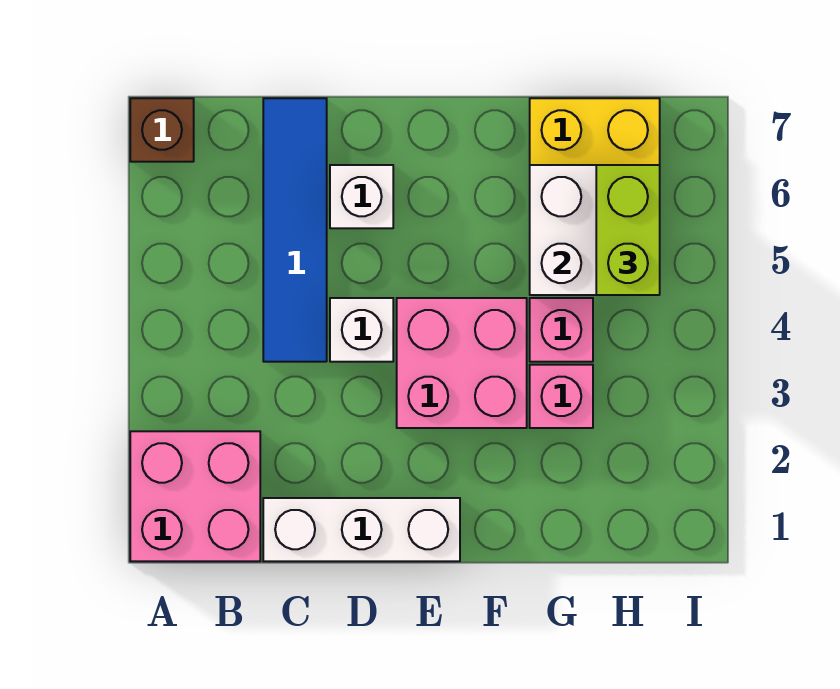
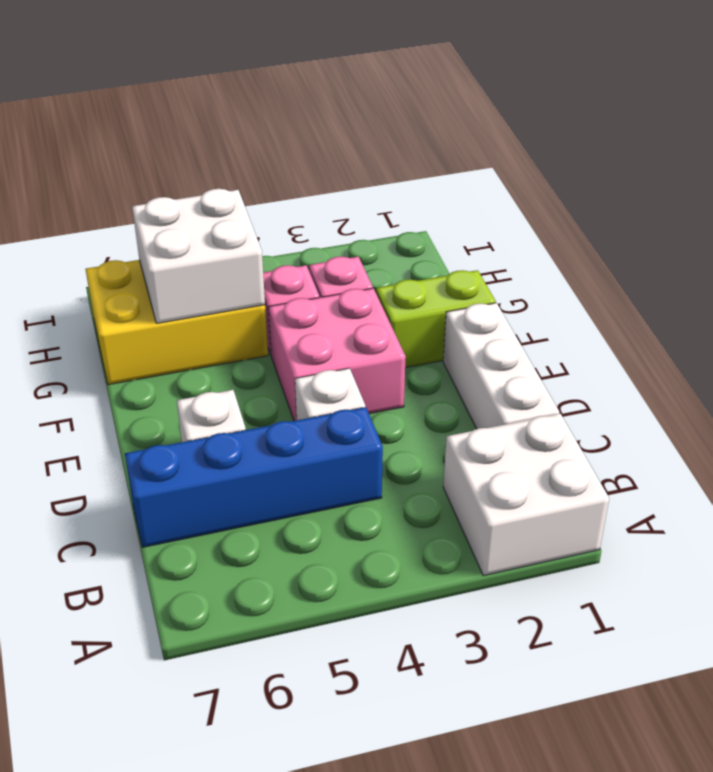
pink brick A1:B2 level 1 -> white brick A1:B2 level 1
brown brick A7 level 1 -> none
blue tile C4:C7 level 1 -> blue brick C4:C7 level 1
lime brick H5:H6 level 3 -> lime brick F1:F2 level 1

